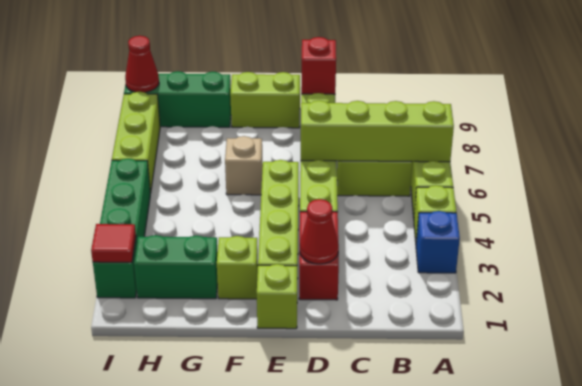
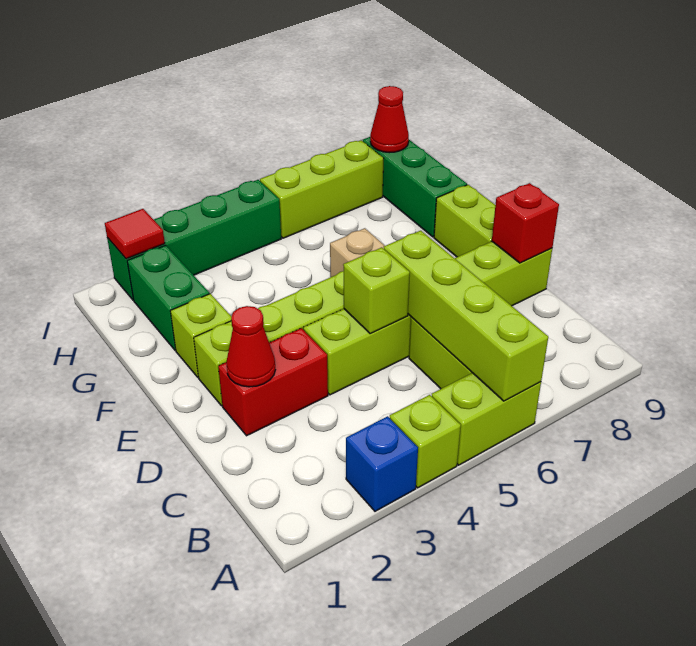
lime brick E1 level 1 -> lime brick D5 level 2

